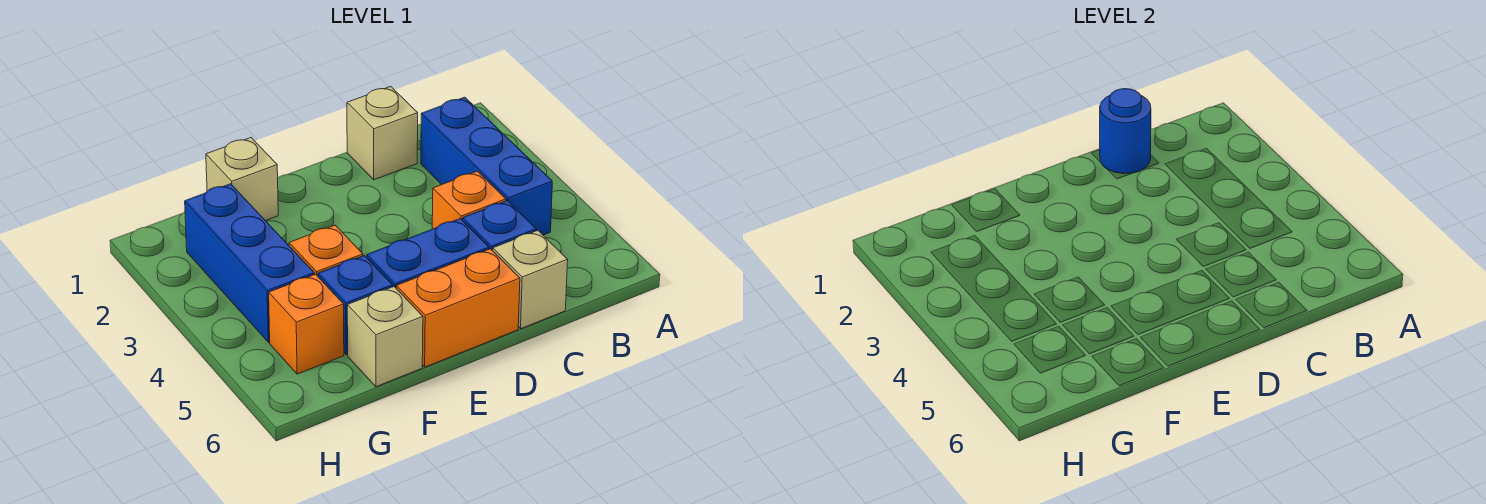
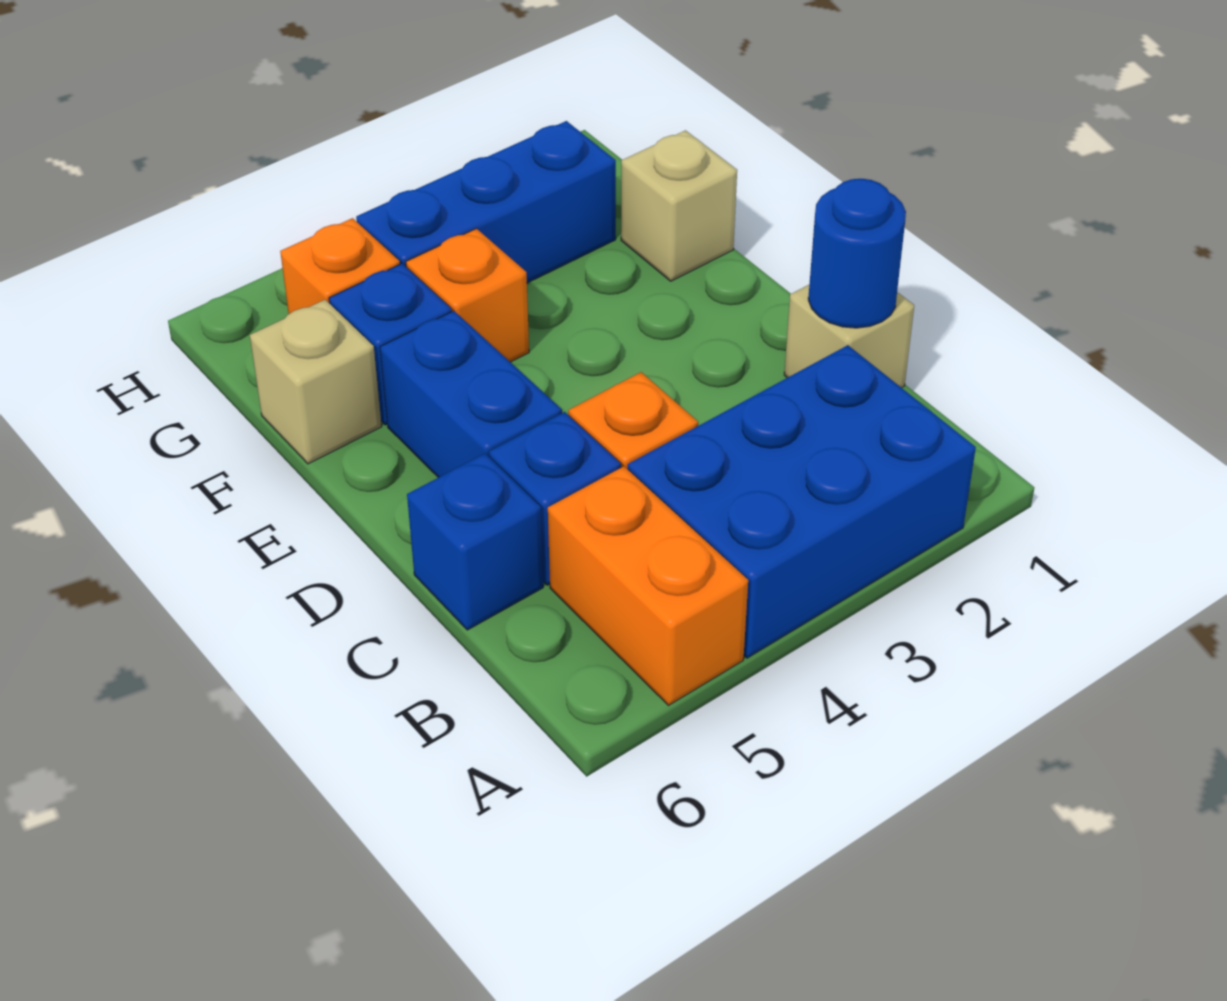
blue brick B2:B4 level 1 -> blue brick A2:B4 level 1
tan brick C6 level 1 -> blue brick C6 level 1
orange brick D6:E6 level 1 -> orange brick A5:B5 level 1

